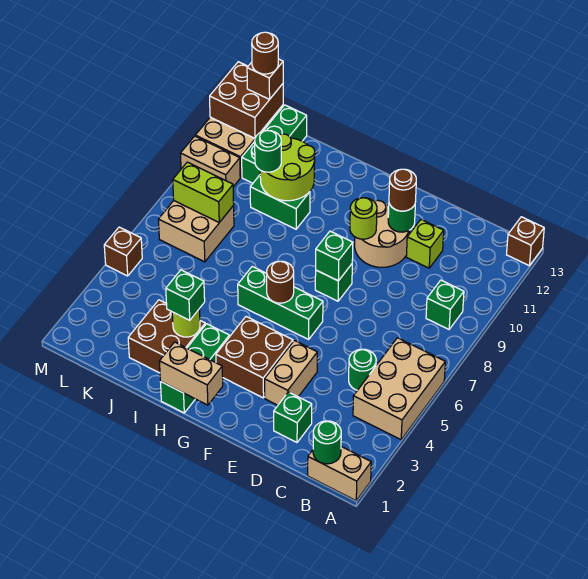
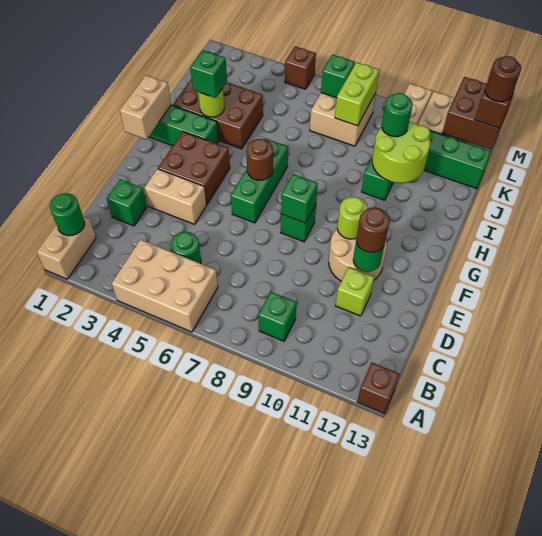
brown brick I2:J3 level 1 -> brown brick I2:J4 level 1
none -> green brick L7 level 2

